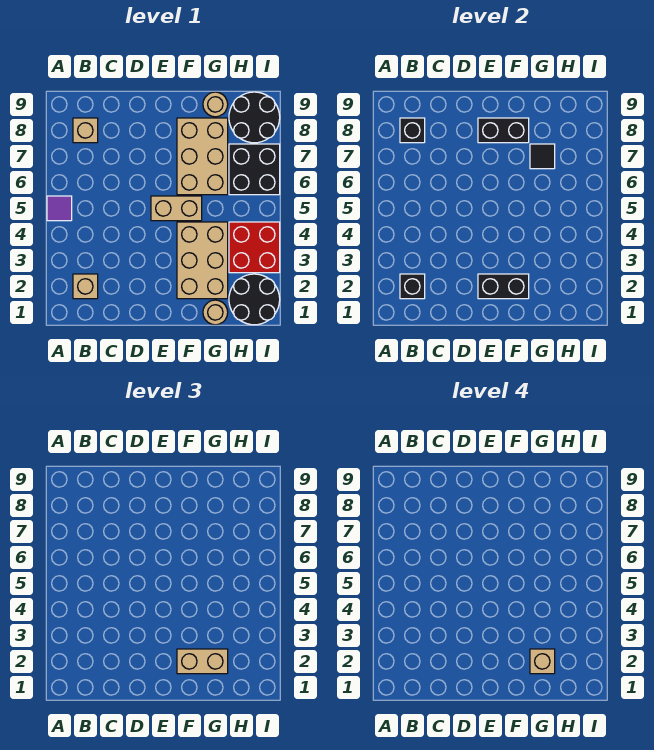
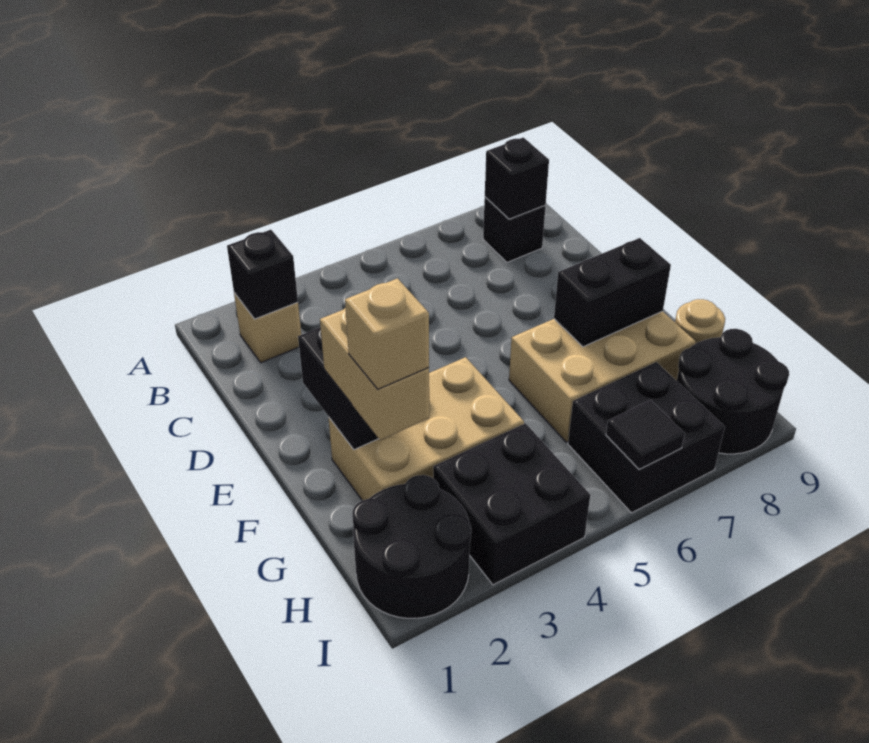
purple tile A5 level 1 -> none
tan brick B8 level 1 -> black brick B8 level 1
tan brick E5:F5 level 1 -> none
black brick E8:F8 level 2 -> black brick F7:F8 level 2
tan round brick G1 level 1 -> none
black tile G7 level 2 -> black tile I6 level 2
red brick H3:I4 level 1 -> black brick H3:I4 level 1

